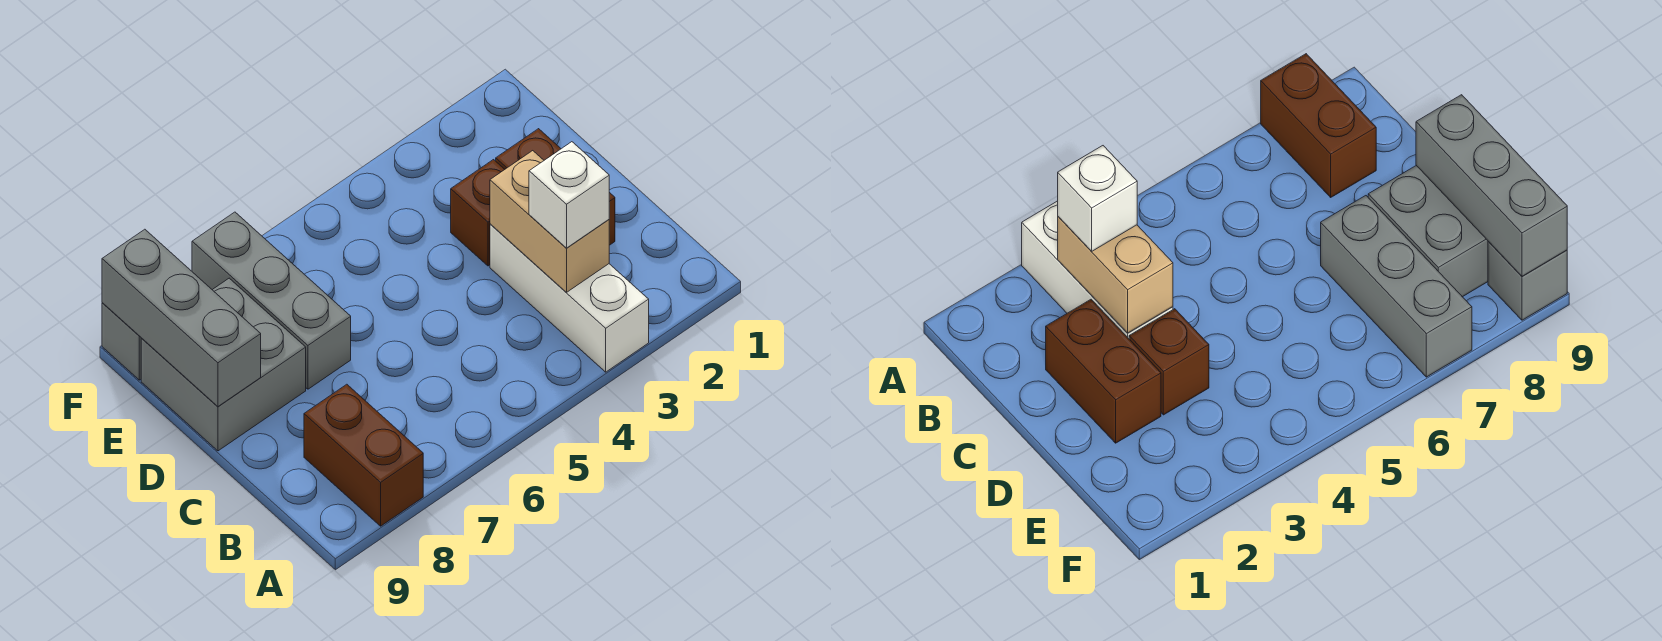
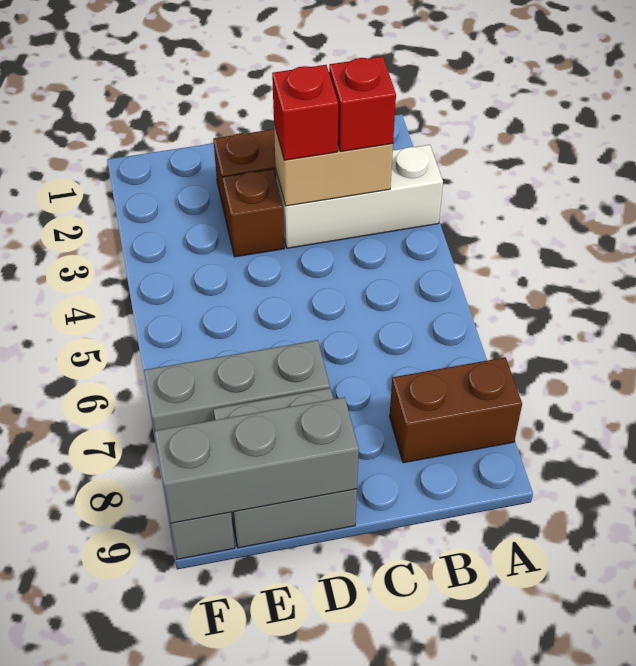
white brick B3 level 3 -> red brick B3 level 3
none -> red brick C3 level 3

